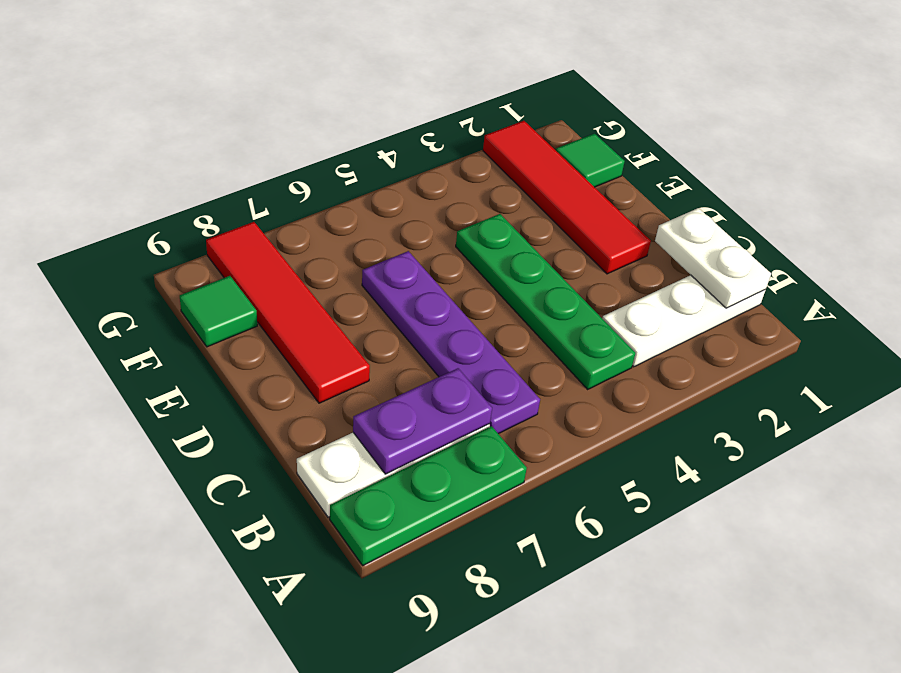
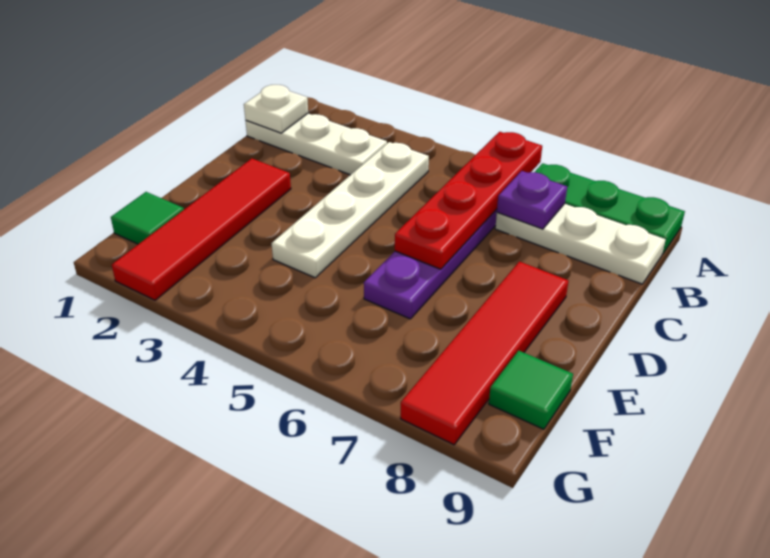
none -> red plate A6:D6 level 2
white plate B1:C1 level 2 -> white plate B1 level 2
green plate B4:E4 level 1 -> white plate B4:E4 level 1
purple plate B7:B8 level 2 -> purple plate B7 level 2

